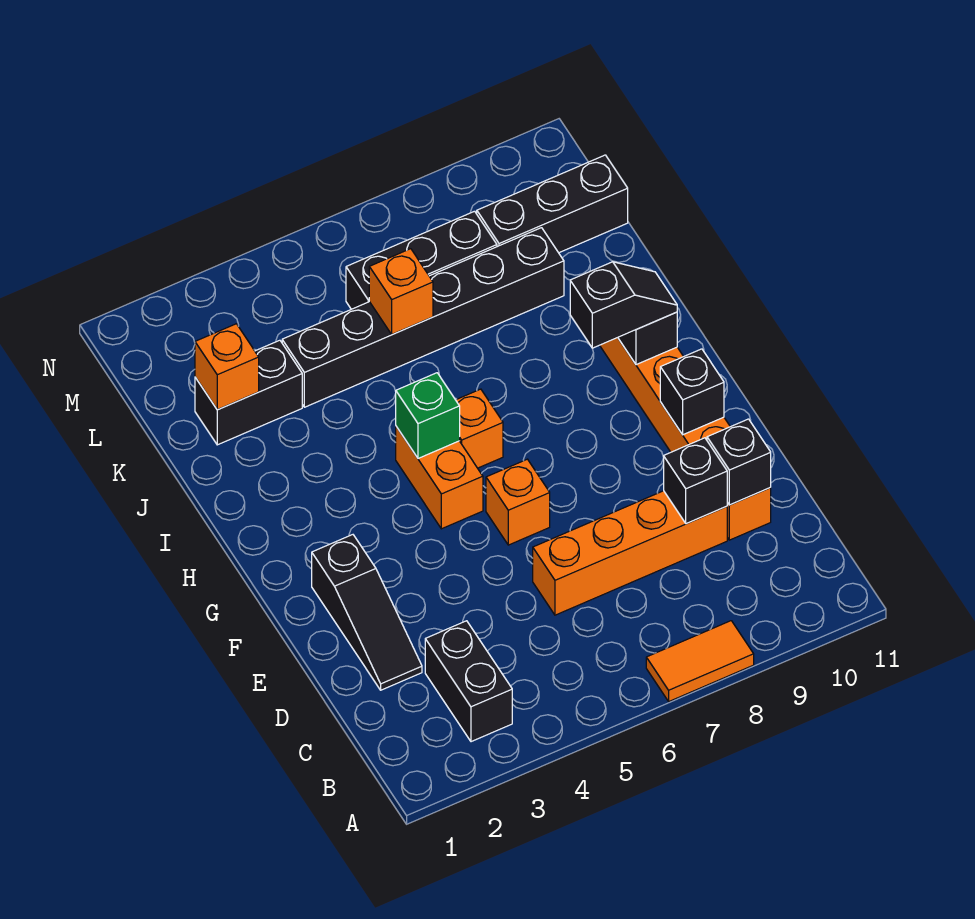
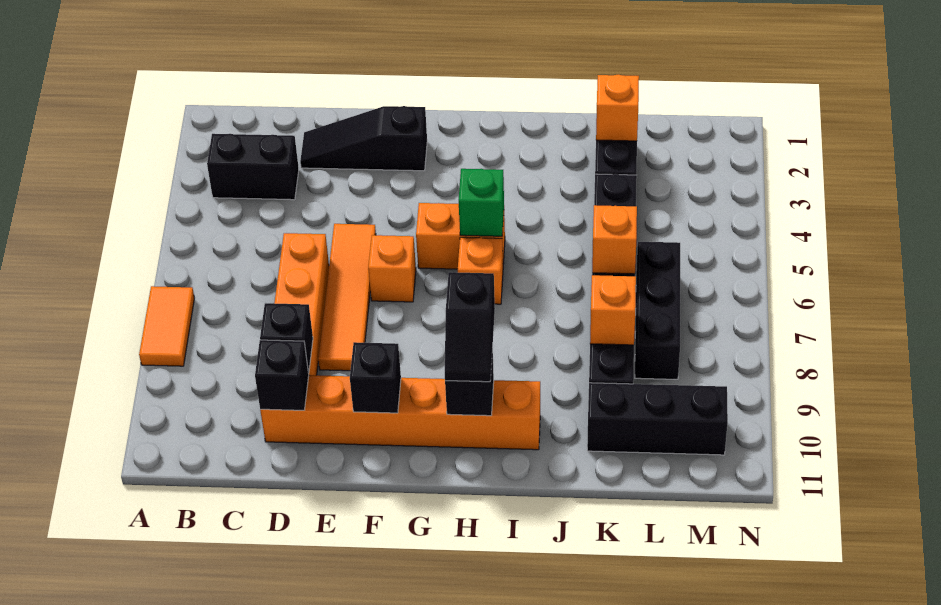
none -> orange tile E5:E8 level 1
none -> orange brick K8 level 2
black brick L9:L11 level 1 -> black brick K10:M10 level 1

